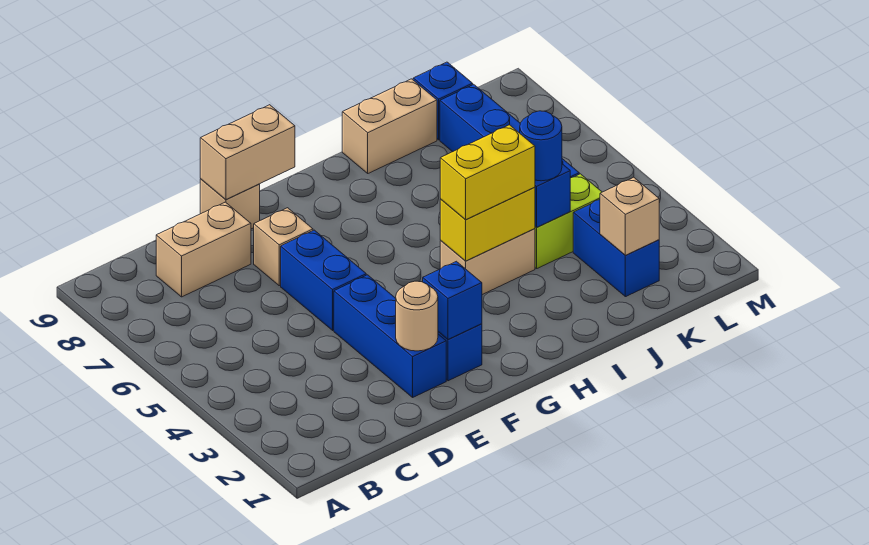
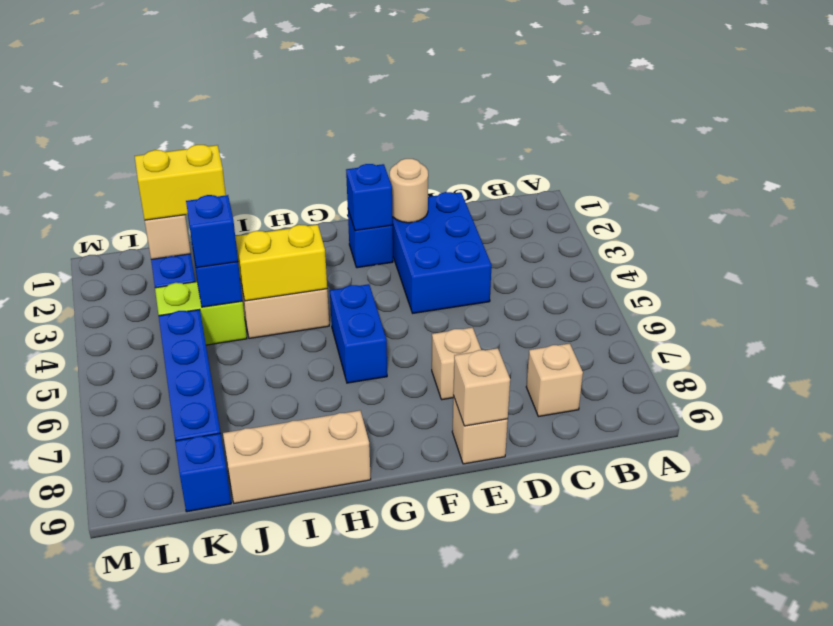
tan brick C8:D8 level 1 -> tan brick C8 level 1
blue brick E2:E4 level 1 -> blue brick D2:E4 level 1
blue brick E5:E6 level 1 -> blue brick G5:G6 level 1
tan brick E9:F9 level 2 -> tan brick E9 level 2
yellow brick H4:I4 level 3 -> yellow brick J2:K2 level 3
tan brick I9:J9 level 1 -> tan brick H9:J9 level 1
blue round brick J4 level 3 -> blue brick J4 level 3

